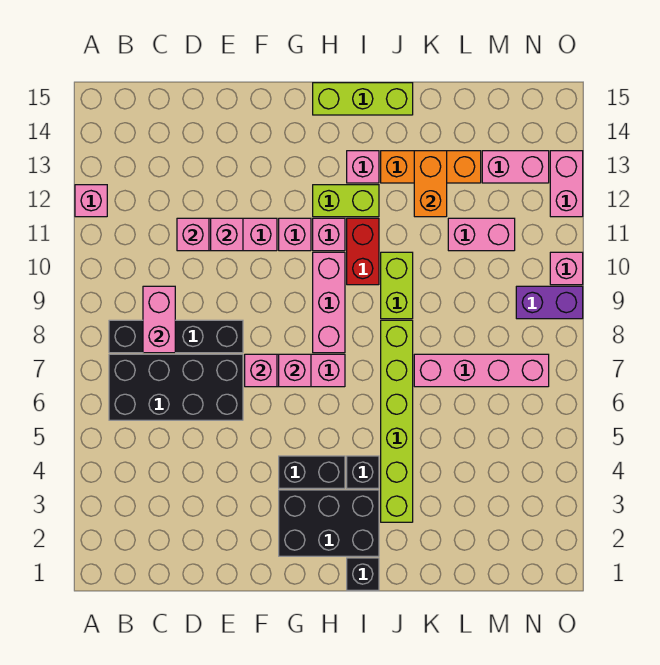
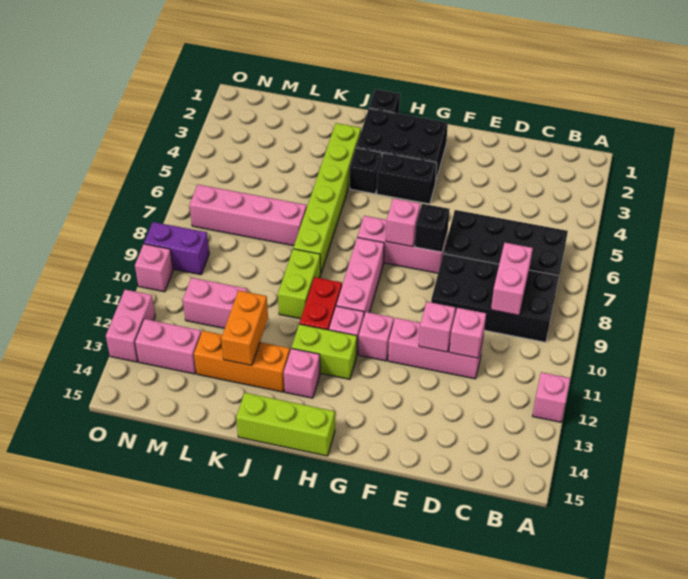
black brick B8:E8 level 1 -> black brick B8:E9 level 1
pink brick F7 level 2 -> black brick F7 level 2

